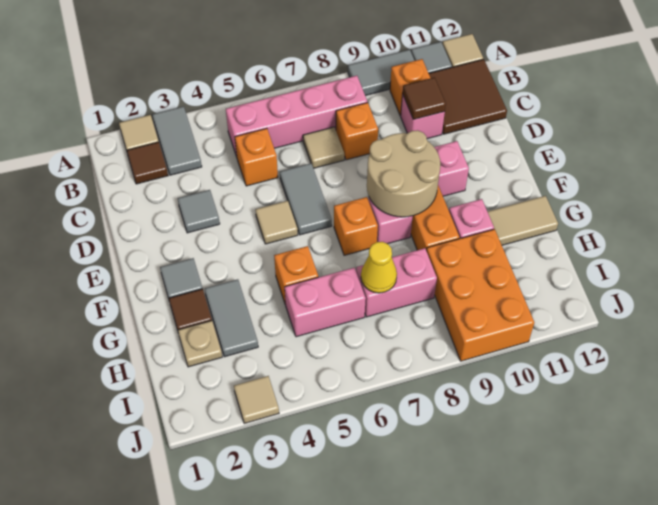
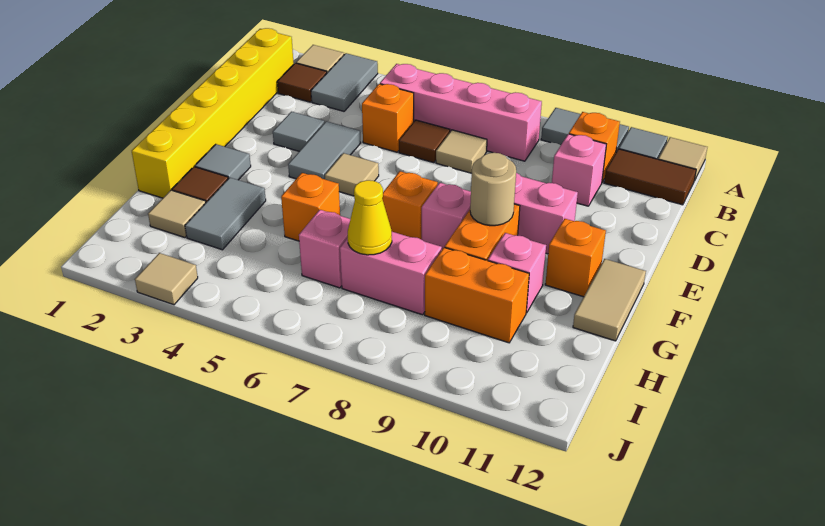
none -> yellow brick B1:G1 level 1
brown tile B11:C12 level 1 -> brown tile B11:B12 level 1
orange brick C8 level 1 -> orange brick F11 level 1
brown tile C10 level 2 -> brown tile C6 level 1
grey tile D6:E6 level 1 -> grey tile D4:E4 level 1
tan round brick E8:F9 level 2 -> tan round brick F9 level 2
tan tile G11:G12 level 1 -> tan tile F12:G12 level 1
tan plate H2 level 1 -> tan tile H2 level 1
pink brick H5:H6 level 1 -> pink brick H6 level 1
orange brick H9:J10 level 1 -> orange brick H9:H10 level 1

